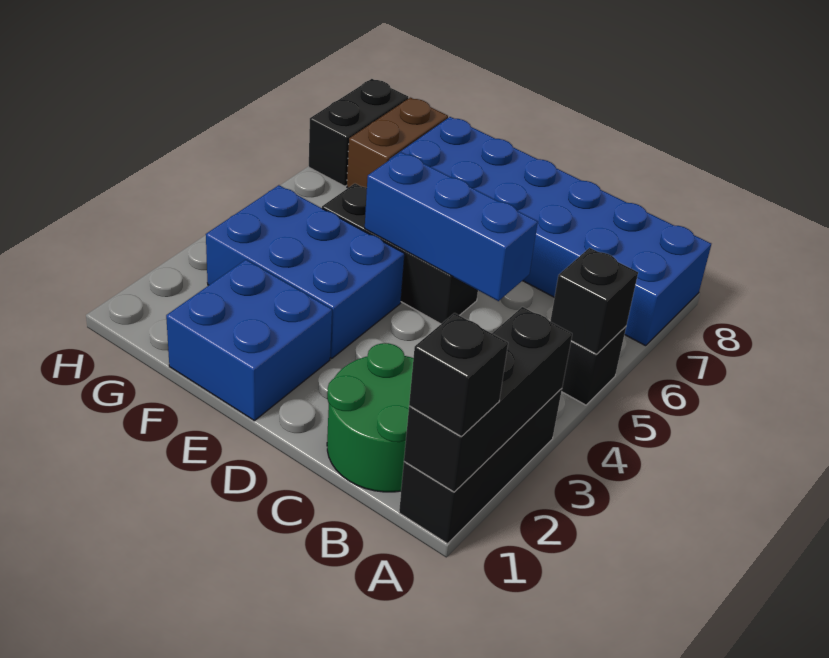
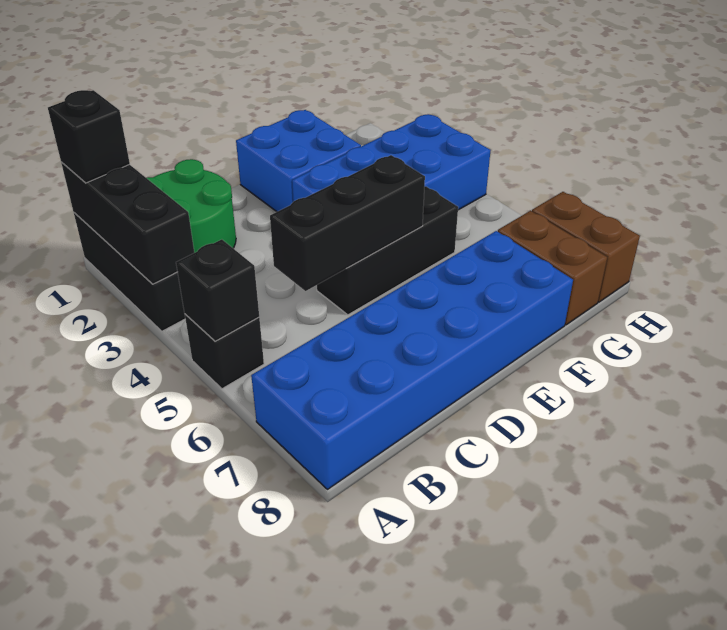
blue brick C5:E5 level 2 -> black brick C5:E5 level 2
blue brick E3:G4 level 1 -> blue brick E3:H4 level 1
black brick H7:H8 level 1 -> brown brick H7:H8 level 1

